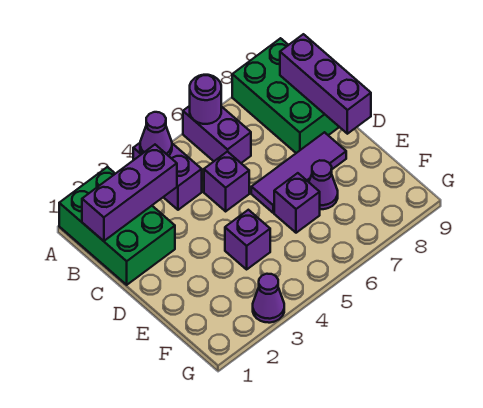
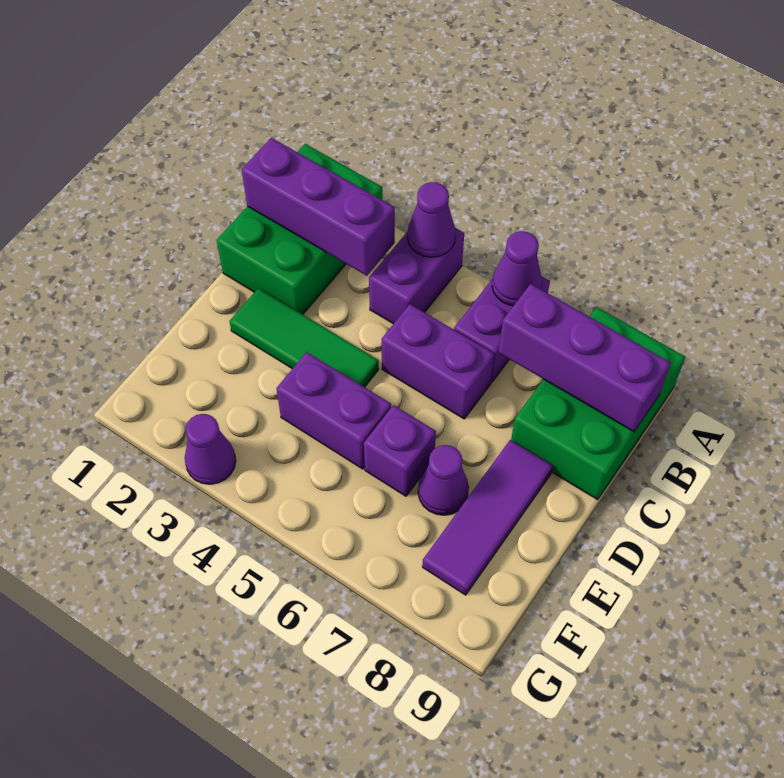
purple round brick A6 level 2 -> purple cone A6 level 2
purple brick B9:D9 level 2 -> purple brick B7:B9 level 2
purple brick C5 level 1 -> purple brick C5:C6 level 1
none -> green tile D2:D4 level 1
purple tile D6:D8 level 1 -> purple tile D8:F8 level 1
purple brick E4 level 1 -> purple brick E4:E5 level 1

